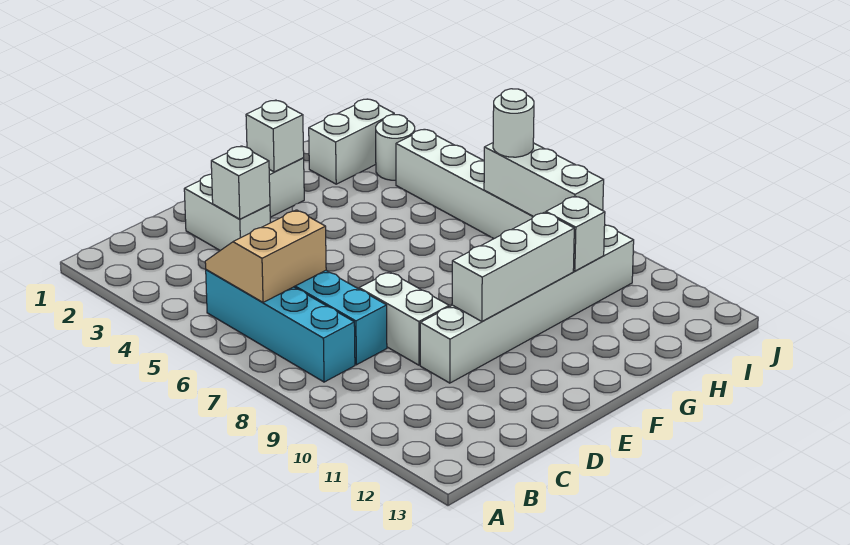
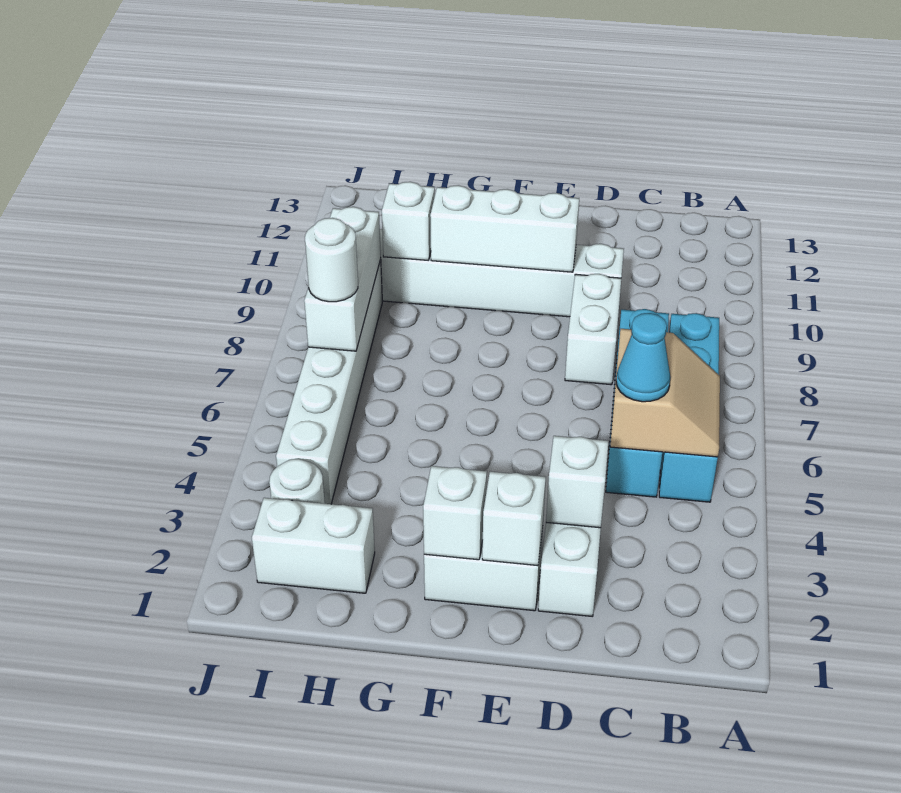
tan slope B5:C6 level 2 top 6 -> tan slope B5:C6 level 2 top C
none -> cyan cone C5 level 3
none -> white brick E2 level 2

